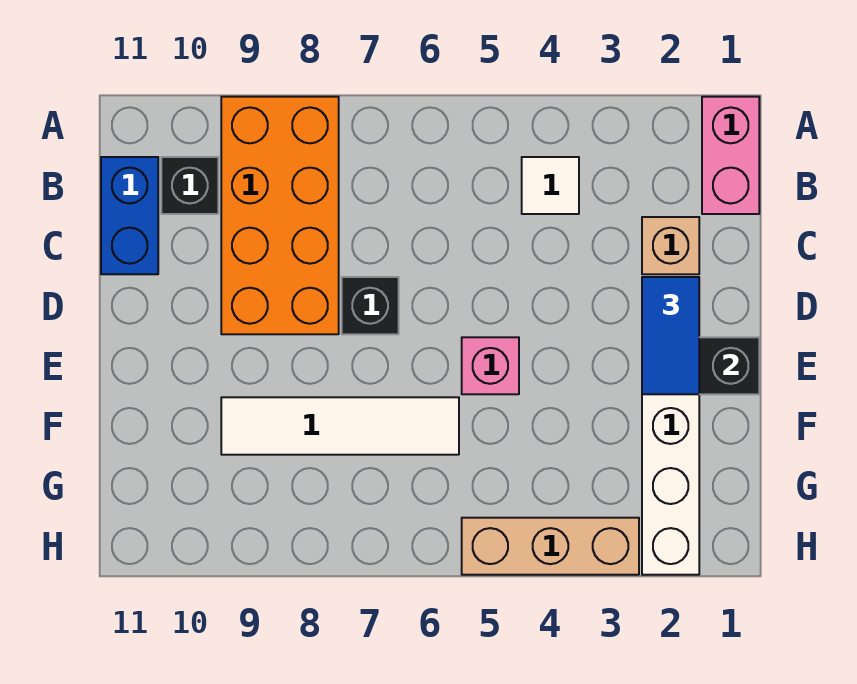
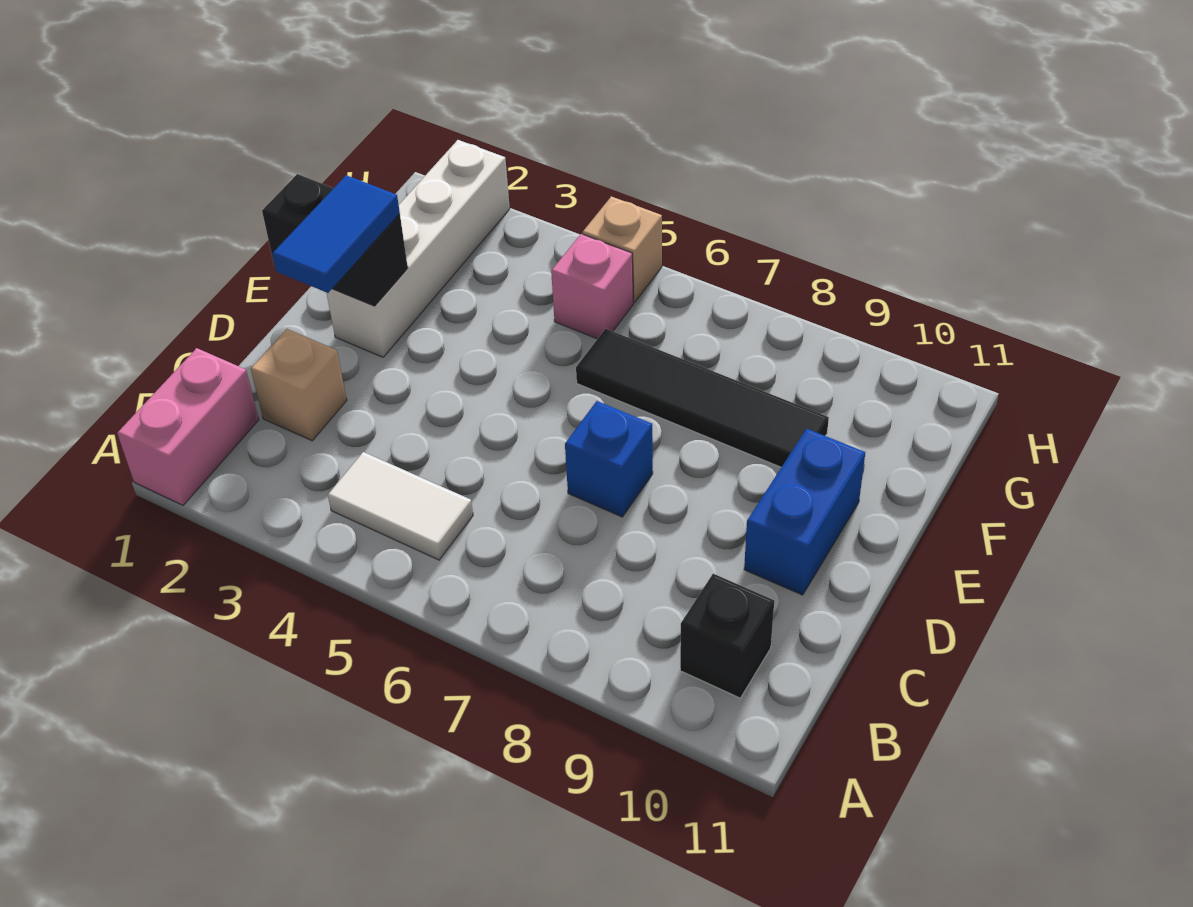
orange brick A8:D9 level 1 -> none
white tile B4 level 1 -> white tile B4:B5 level 1
blue brick B11:C11 level 1 -> blue brick D10:E10 level 1
black brick D7 level 1 -> blue brick D7 level 1
pink brick E5 level 1 -> pink brick G5 level 1
white tile F6:F9 level 1 -> black tile F6:F9 level 1
tan brick H3:H5 level 1 -> tan brick H5 level 1

